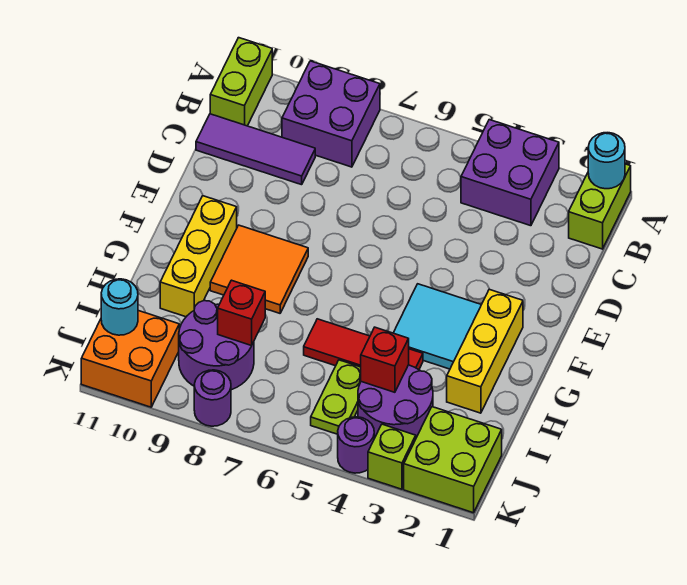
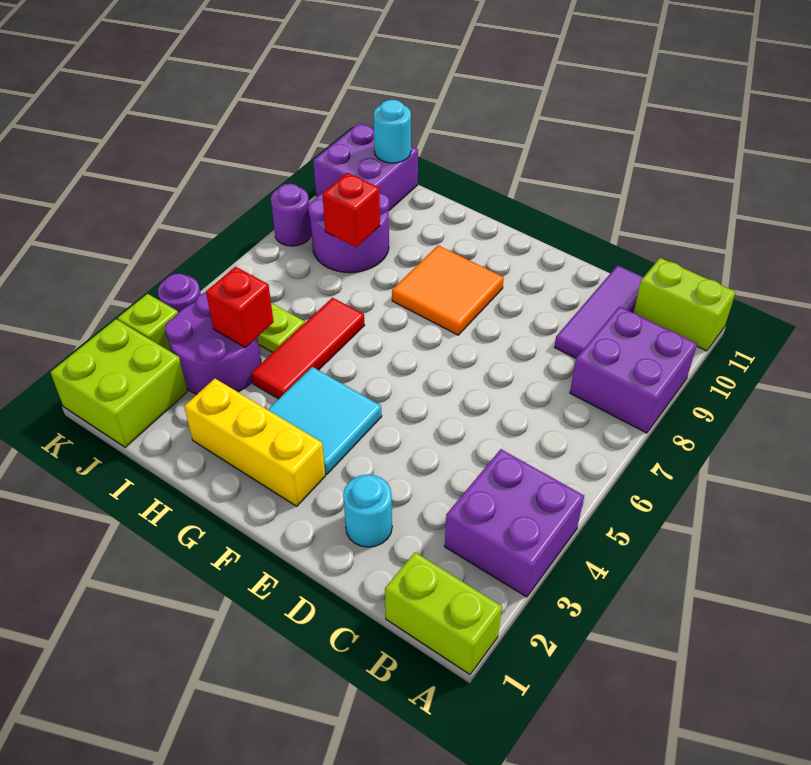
cyan round brick A1 level 2 -> cyan round brick D2 level 1
yellow brick F10:H10 level 1 -> none
orange brick J10:K11 level 1 -> purple brick J10:K11 level 1

